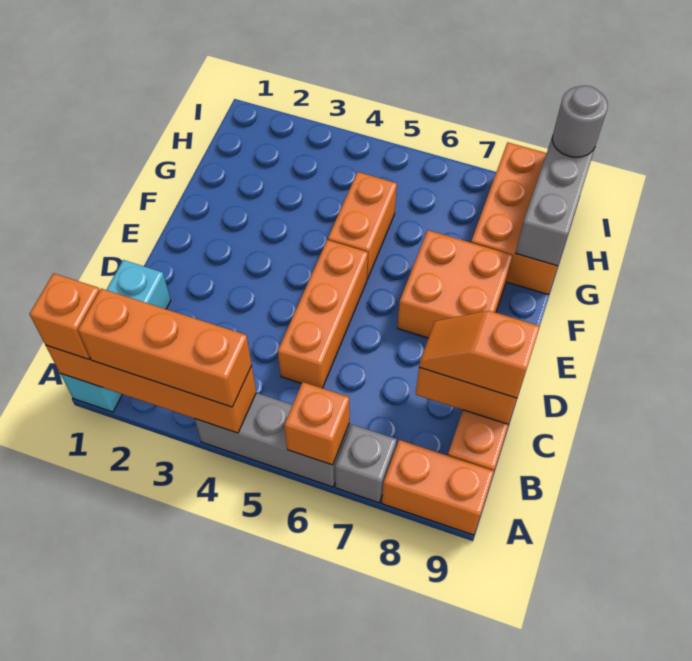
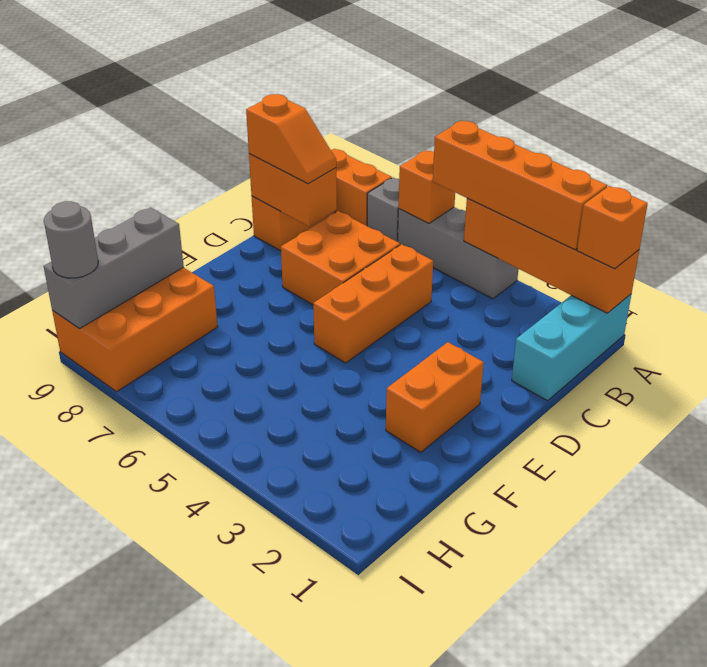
orange brick A2:A4 level 3 -> orange brick A2:A5 level 3
orange brick E7:F8 level 1 -> orange brick C6:D7 level 1
orange brick F5:G5 level 1 -> orange brick E2:F2 level 1

